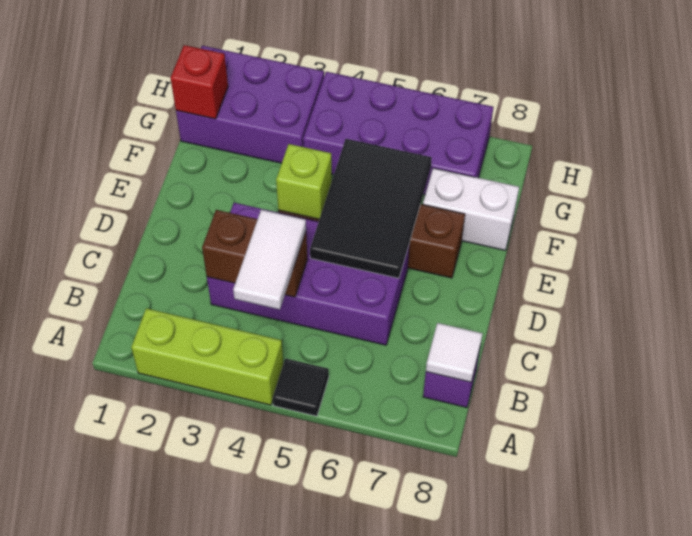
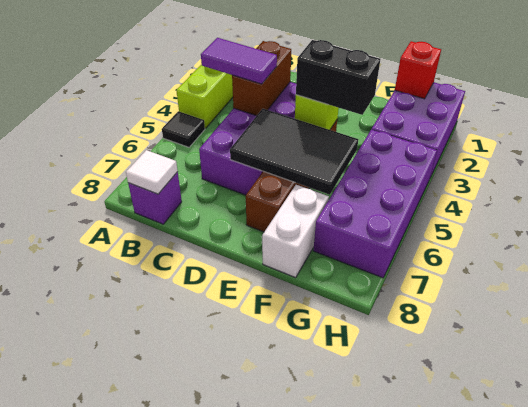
white tile B4:C4 level 3 -> purple tile B4:C4 level 3
none -> black brick E4:F4 level 3

